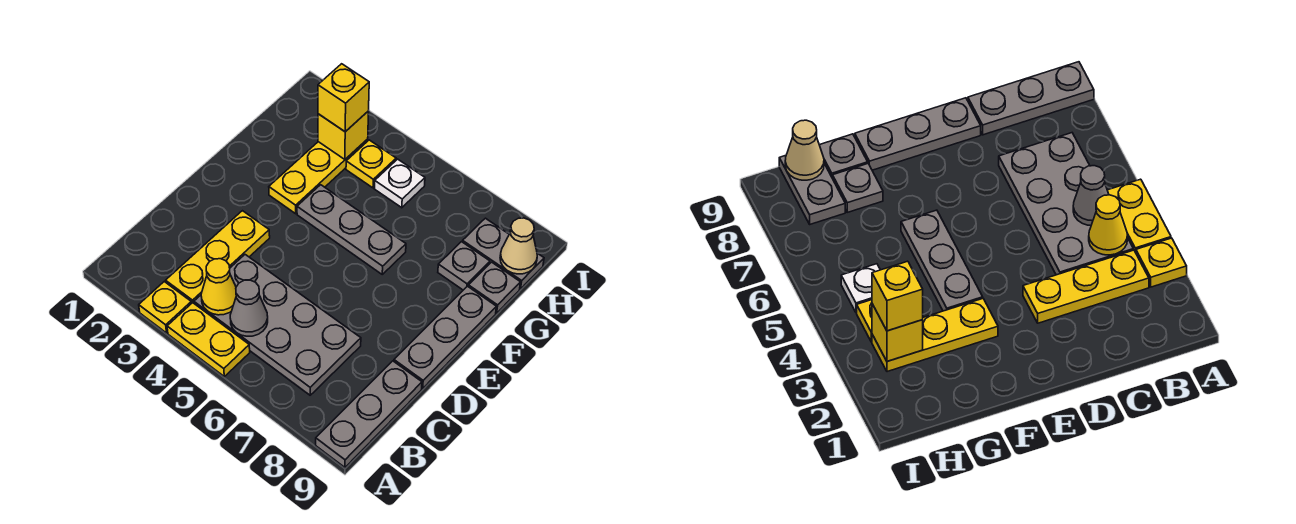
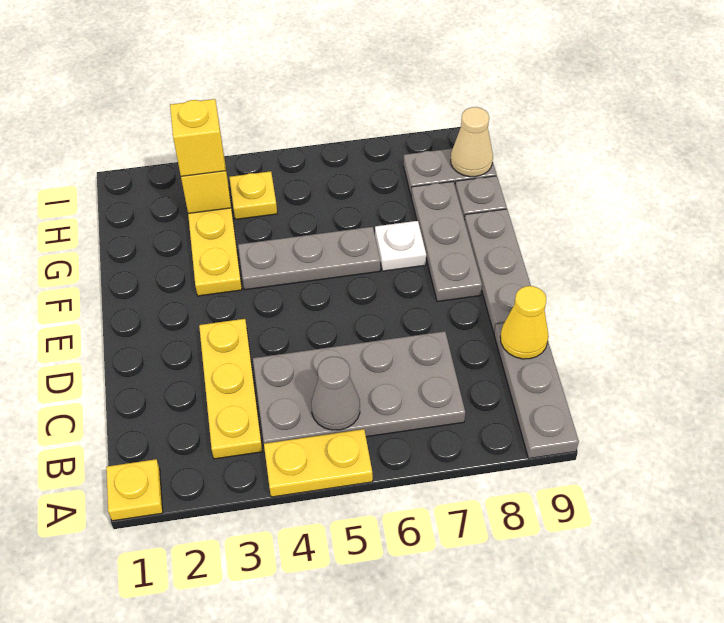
yellow plate A3 level 1 -> yellow plate A1 level 1
yellow cone B4 level 2 -> yellow cone C9 level 2
grey plate G8 level 1 -> grey plate E8:G8 level 1
white plate H5 level 1 -> white plate F7 level 1

